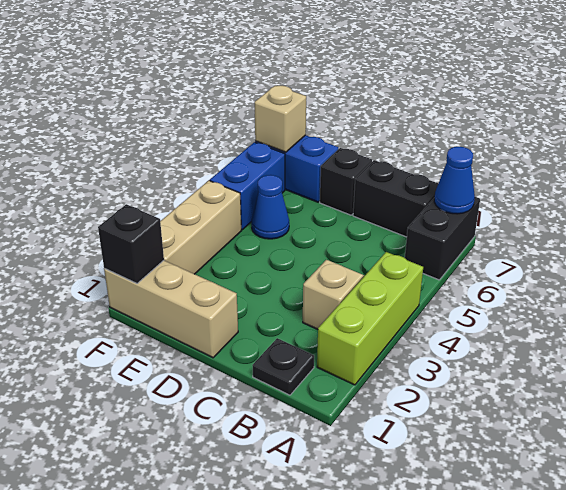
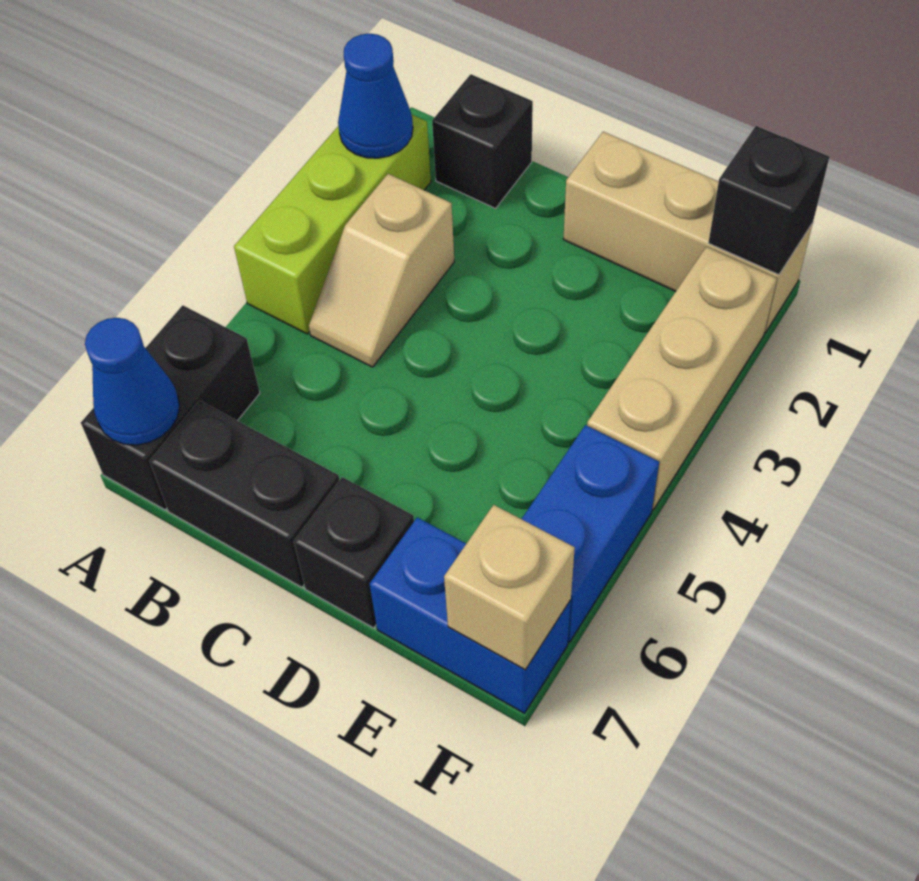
black plate B1 level 1 -> black brick B1 level 1
blue cone E5 level 1 -> blue cone A2 level 2

